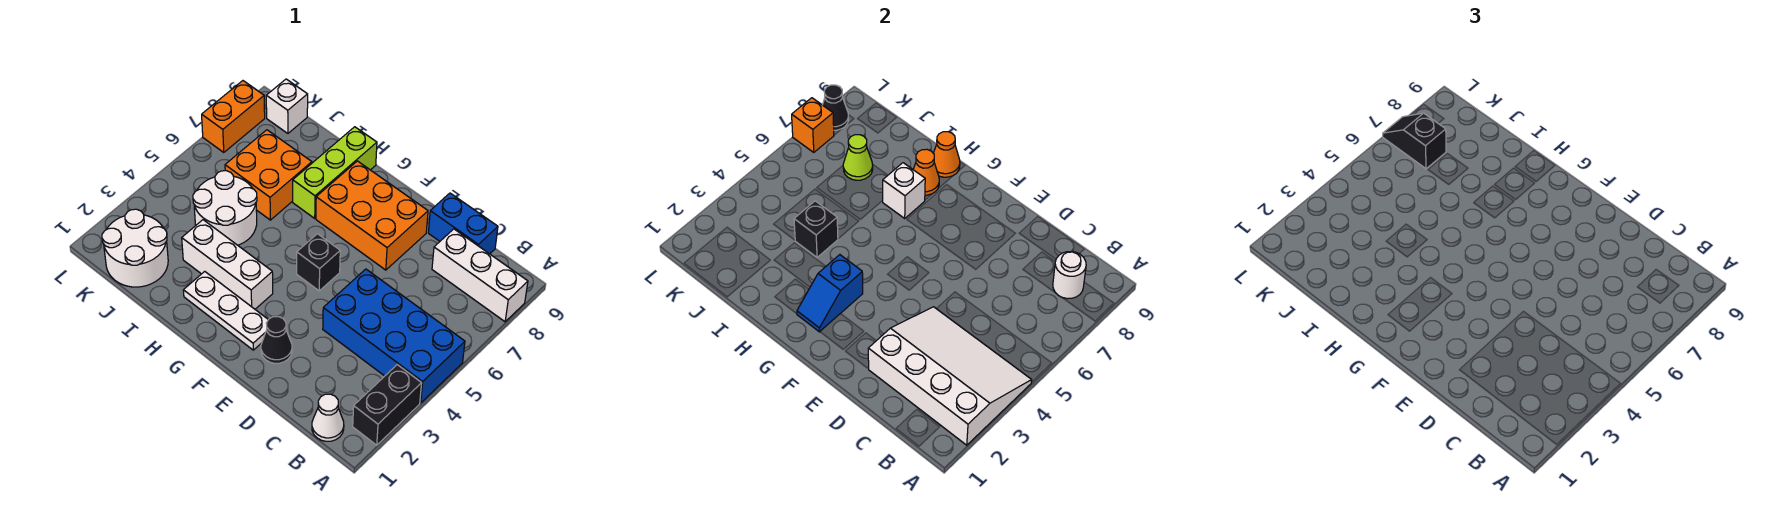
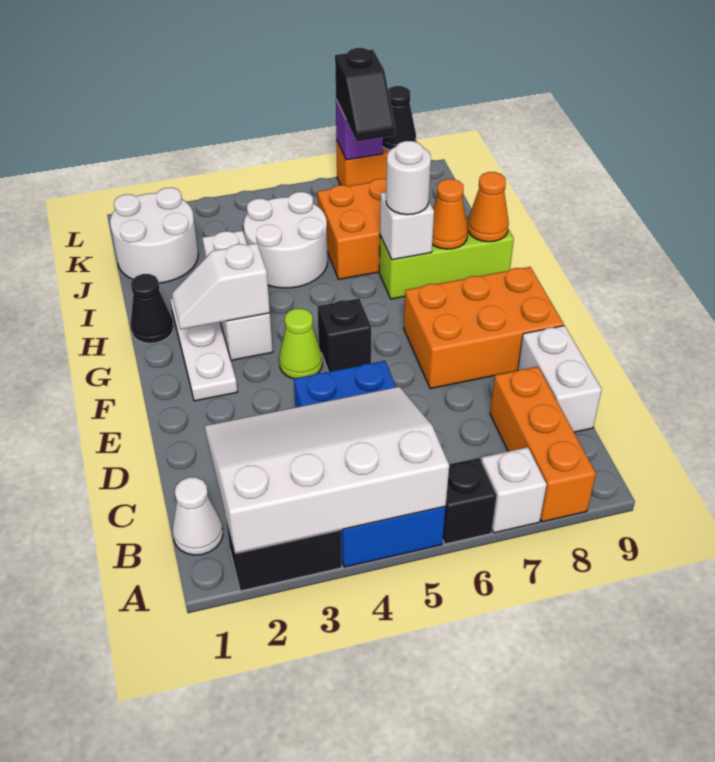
white slope A2:D4 level 2 top 2 -> white slope A2:C5 level 2 top A
white brick A8:C8 level 1 -> orange brick A8:C8 level 1
white round brick B8 level 2 -> white round brick H7 level 3
blue brick C9:D9 level 1 -> white brick C9:D9 level 1
black cone E2 level 1 -> black cone H1 level 1
orange brick E7:G8 level 1 -> orange brick E7:F9 level 1
blue slope G2:G3 level 2 top 3 -> white slope G2:G3 level 2 top 3
black brick I4 level 2 -> black brick A6 level 1
lime cone J7 level 2 -> lime cone F4 level 1
black slope K7:L7 level 3 top K -> black slope K7:L7 level 3 top L
white brick K9 level 1 -> white brick A7 level 1
orange brick L7 level 2 -> purple brick L7 level 2

